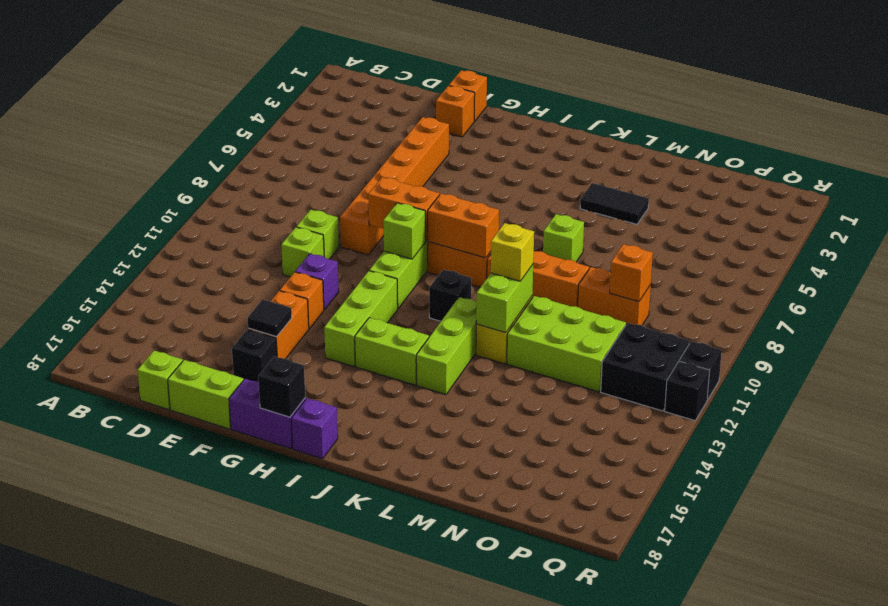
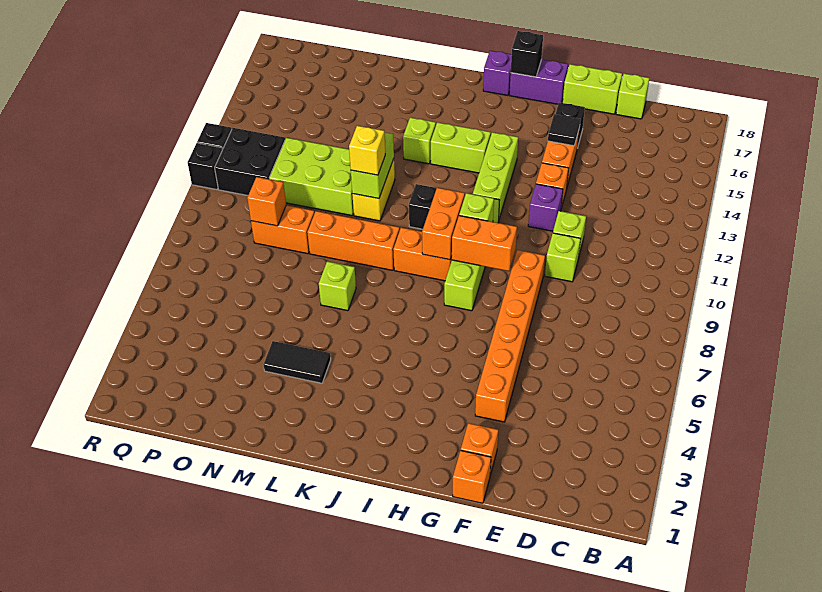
orange brick I9:J9 level 2 -> orange brick I9:I10 level 2
lime brick K12:K14 level 1 -> lime brick K14 level 1

